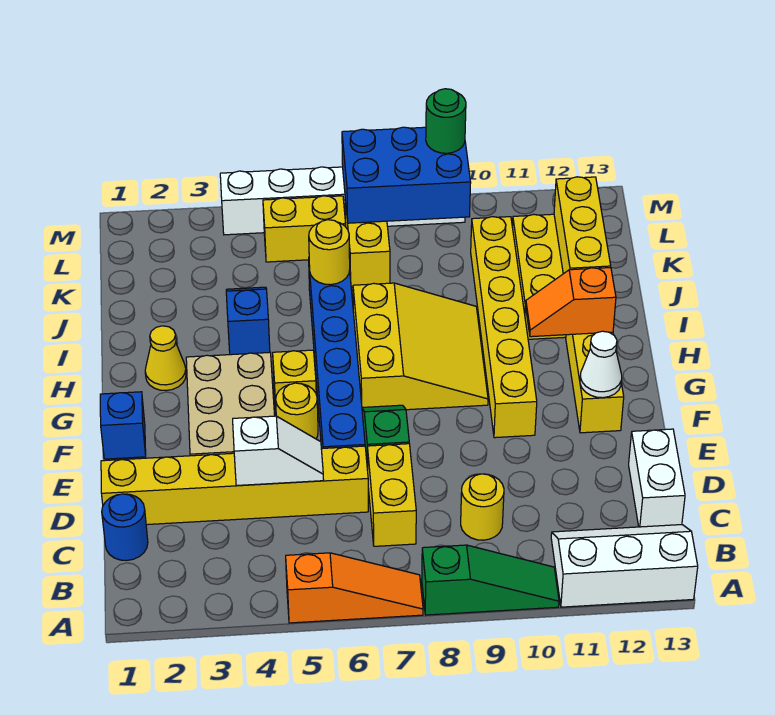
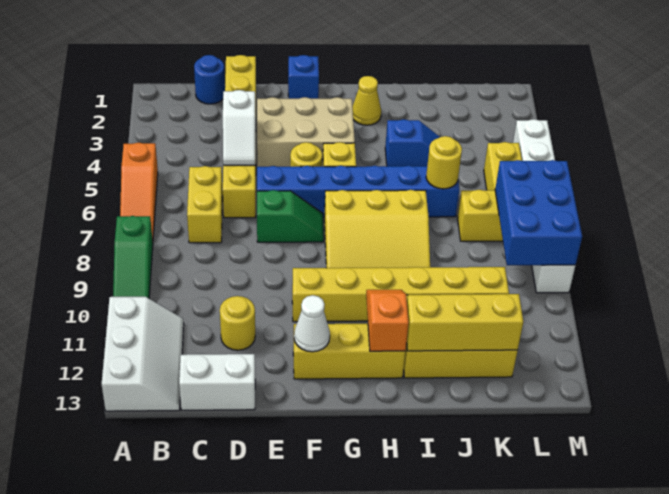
yellow brick C7:D7 level 1 -> yellow brick C6:C7 level 1
yellow round brick C9 level 1 -> yellow round brick D11 level 1
green round brick M9 level 3 -> none

